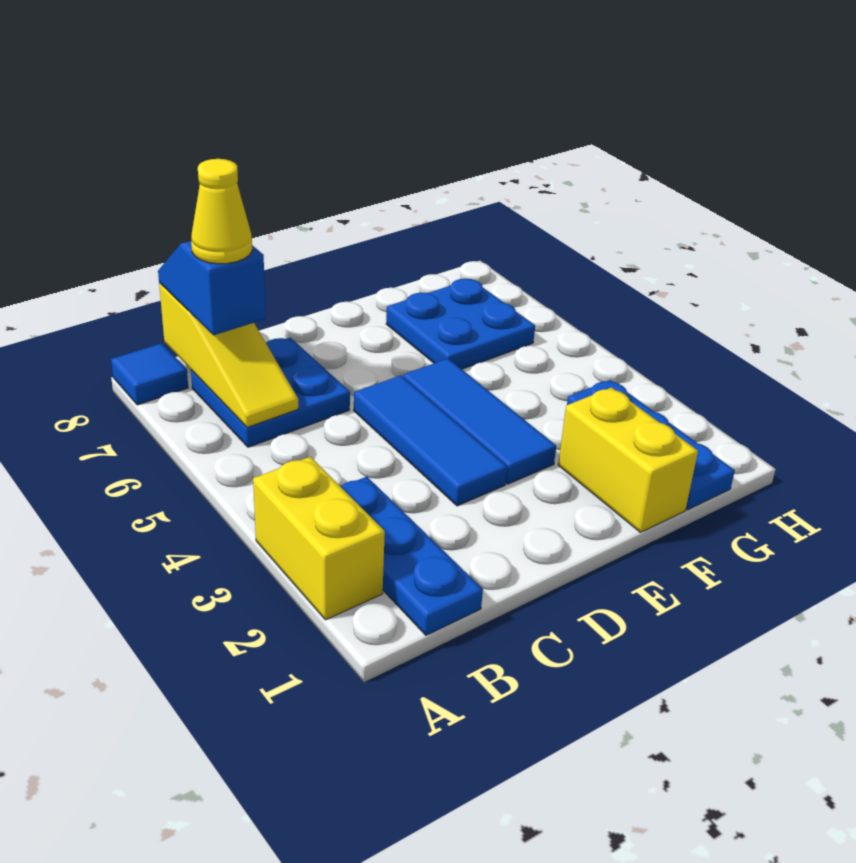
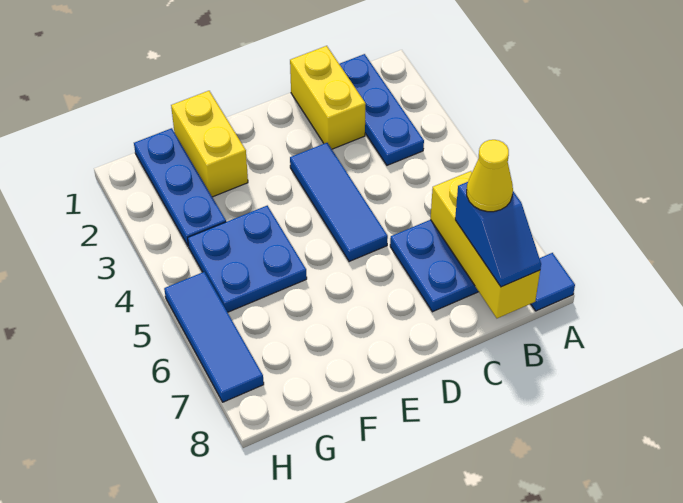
yellow brick A2:A3 level 1 -> yellow brick C1:C2 level 1
yellow slope B6:B8 level 2 top 8 -> yellow brick B6:B8 level 2
blue tile E3:E5 level 1 -> blue tile H5:H7 level 1
blue plate F6:G7 level 1 -> blue plate F4:G5 level 1

